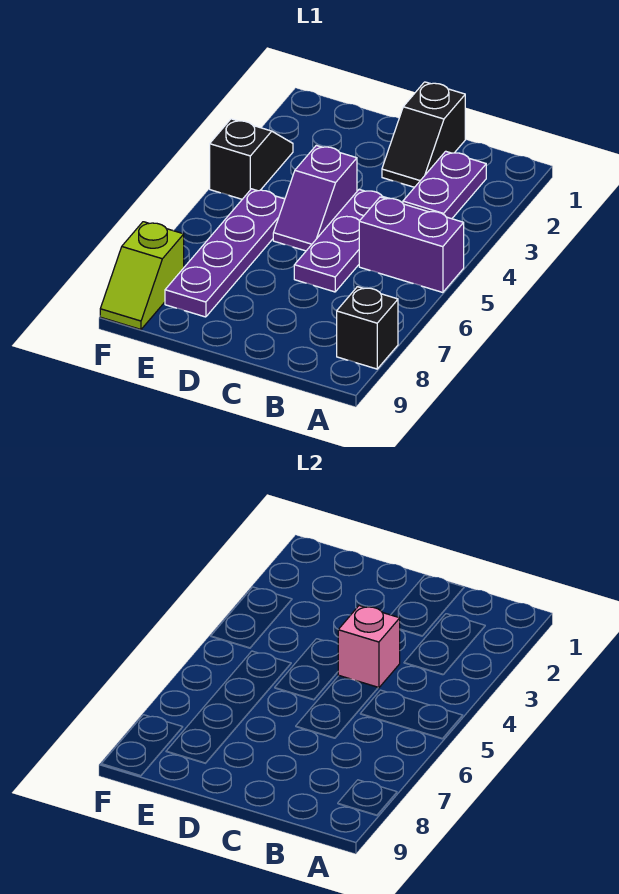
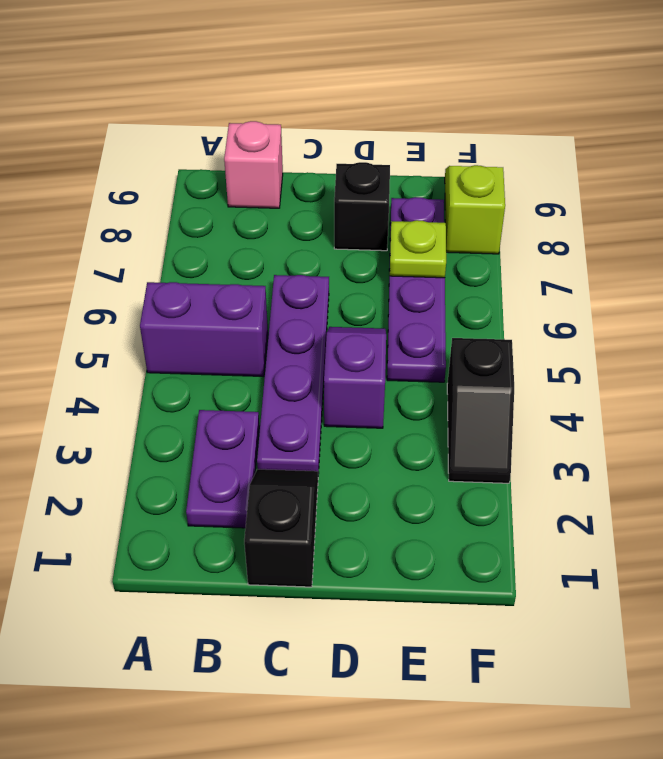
black brick A8 level 1 -> black brick D8 level 1
purple plate C4:C6 level 1 -> purple plate C3:C6 level 1
pink brick C4 level 2 -> pink brick B9 level 1
none -> lime plate E7 level 2

